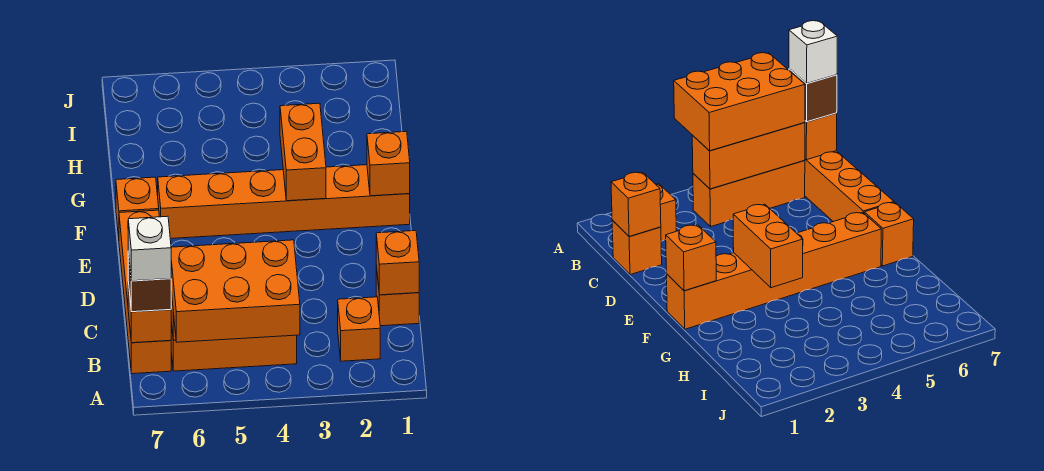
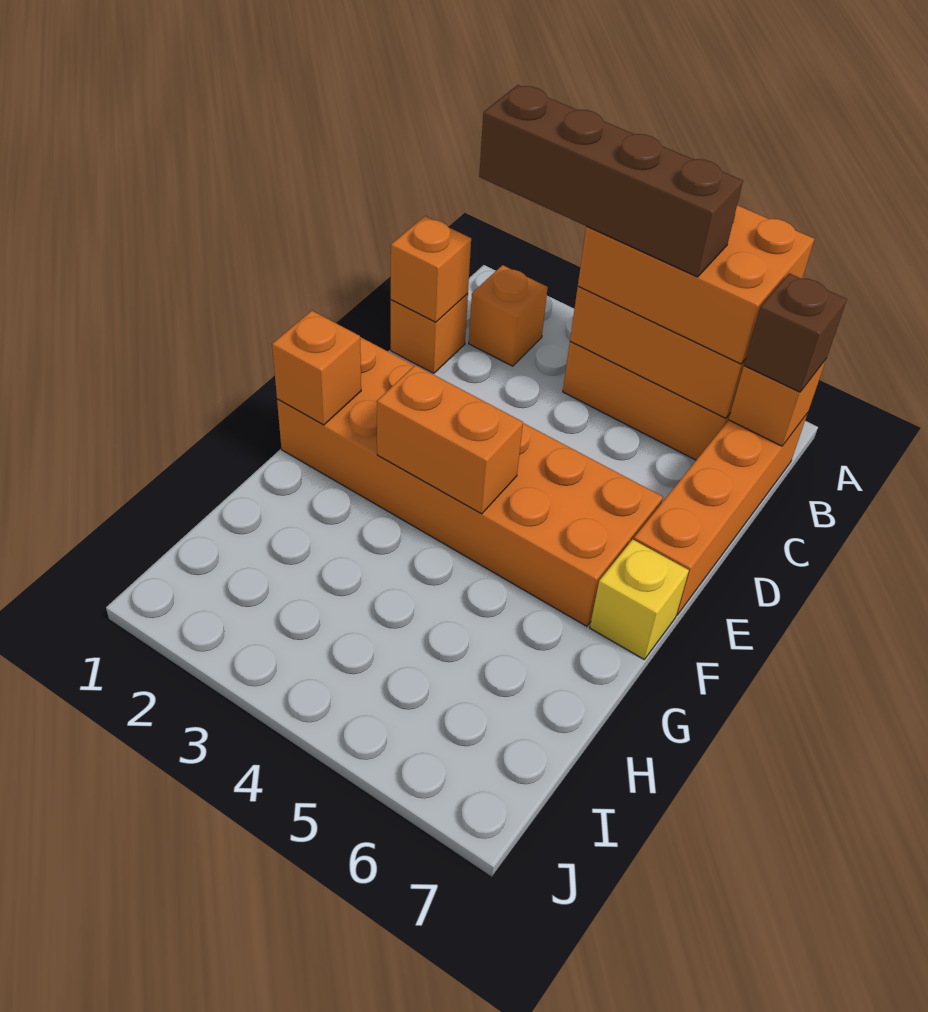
none -> brown brick B2:B5 level 4
white brick B7 level 4 -> none
orange brick F1:F6 level 1 -> orange brick E1:F6 level 1
orange brick F3:G3 level 2 -> orange brick F3:F4 level 2
orange brick F7 level 1 -> yellow brick F7 level 1

